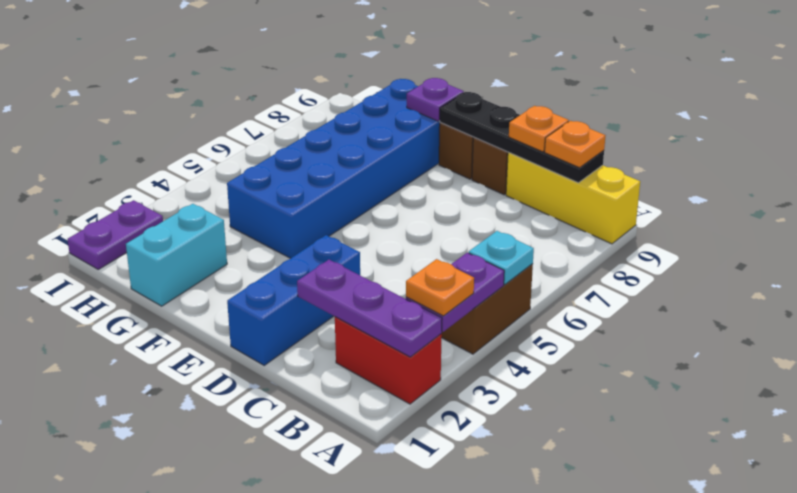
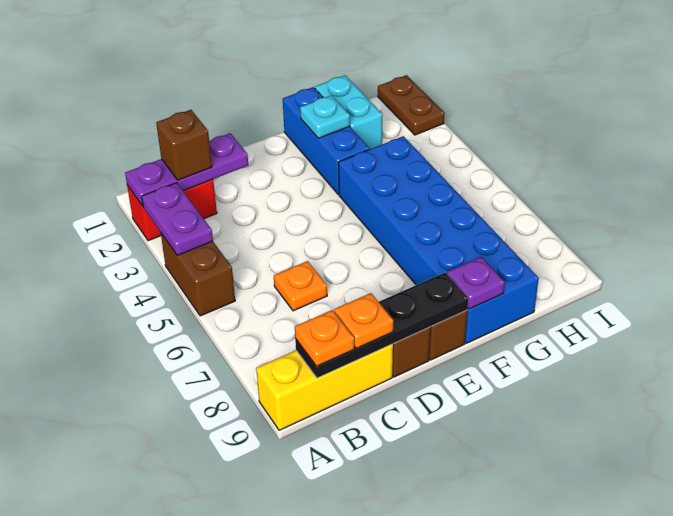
orange plate A3 level 3 -> orange plate C6 level 1
cyan plate A5 level 2 -> cyan plate F2 level 2
none -> brown brick B2 level 3
blue brick D1:D3 level 1 -> blue brick F1:F3 level 1
purple plate I1:I2 level 1 -> brown plate I1:I2 level 1

